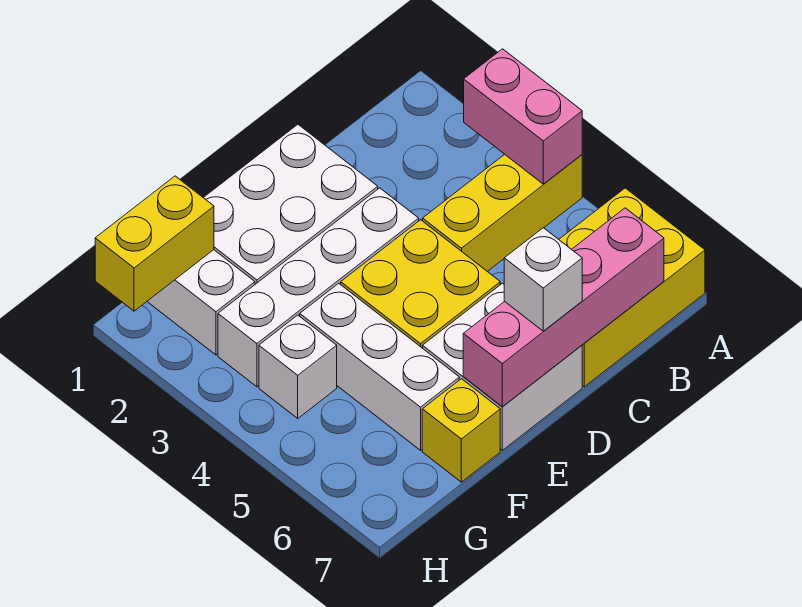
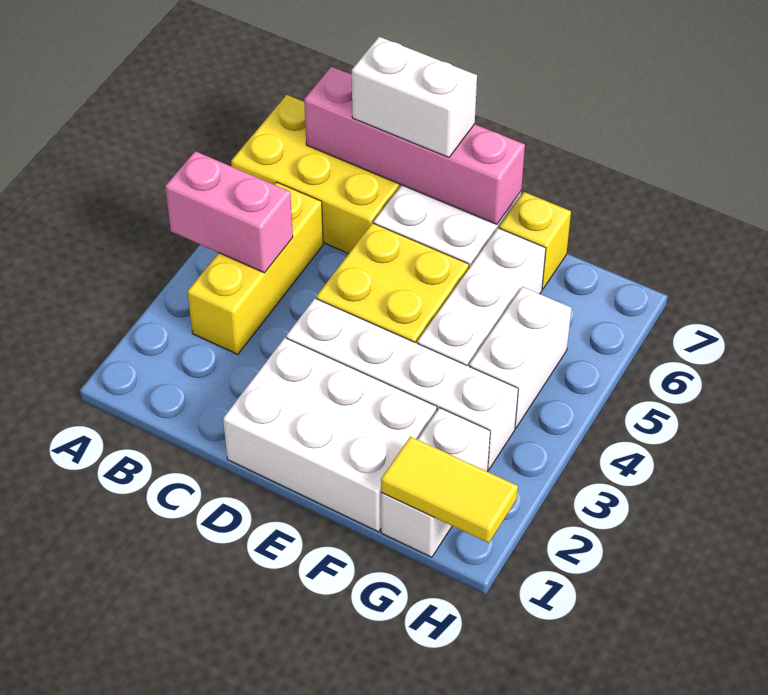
pink brick A3:A4 level 2 -> pink brick A4:B4 level 2
yellow brick A4:C4 level 1 -> yellow brick B3:B5 level 1
white brick D7 level 3 -> white brick C7:D7 level 3
yellow brick G1:H1 level 2 -> yellow tile G1:H1 level 2
white brick G4 level 1 -> white brick G4:G5 level 1

